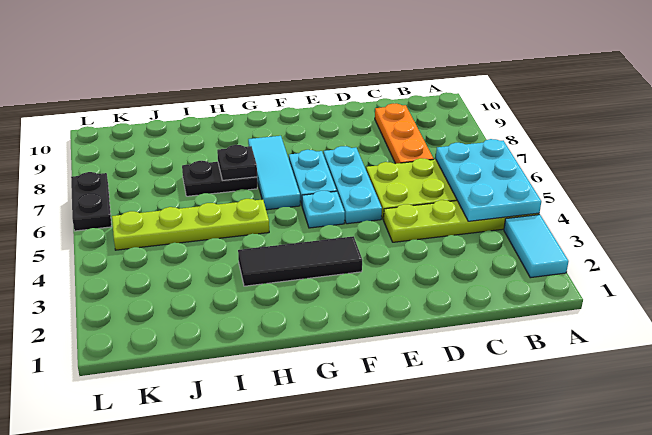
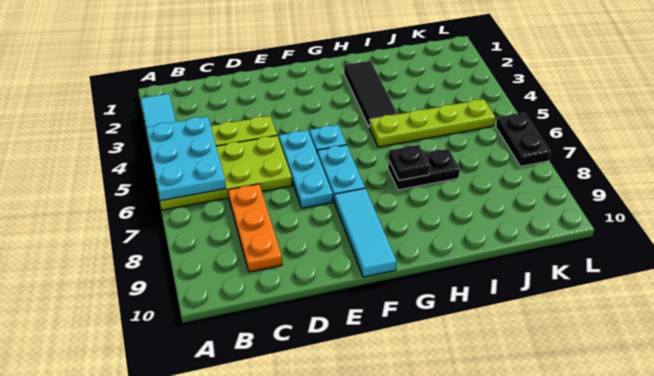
black tile F3:H3 level 1 -> black tile H2:H4 level 1
cyan tile G6:G8 level 1 -> cyan tile F8:F10 level 1

